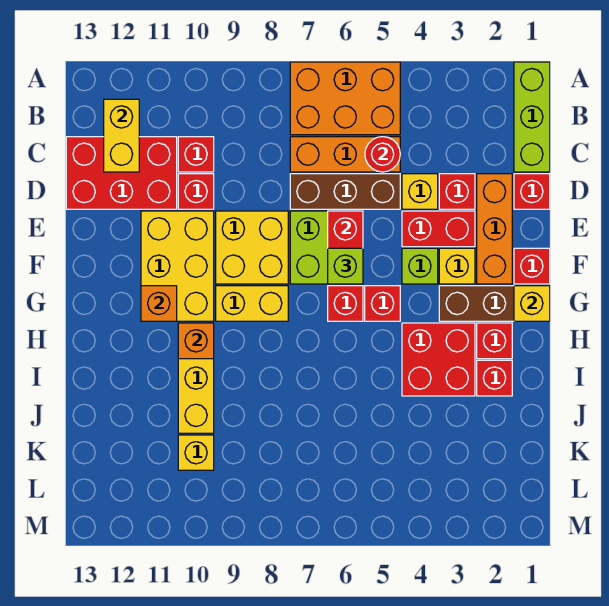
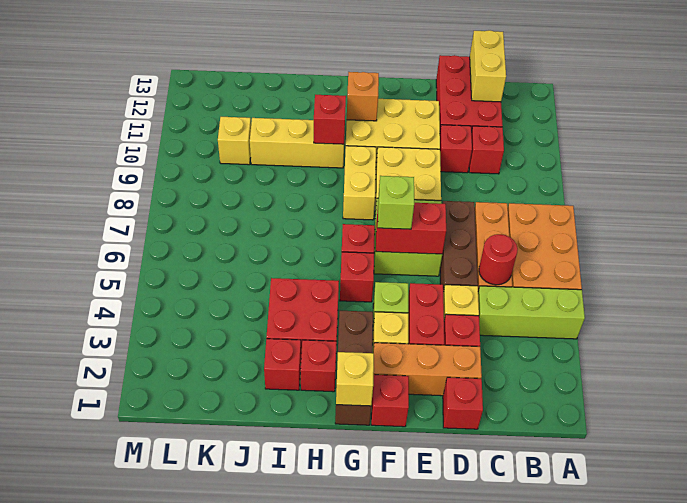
lime brick A1:C1 level 1 -> lime brick A4:C4 level 1
yellow brick B12:C12 level 2 -> yellow brick C12:C13 level 2
orange brick H10 level 2 -> red brick H10 level 2

